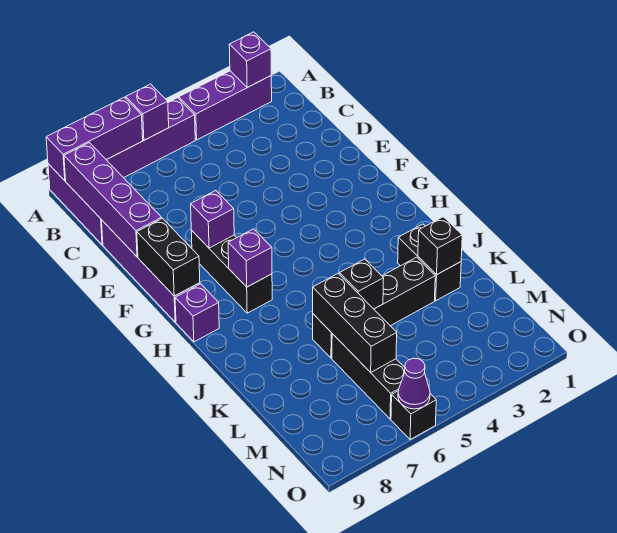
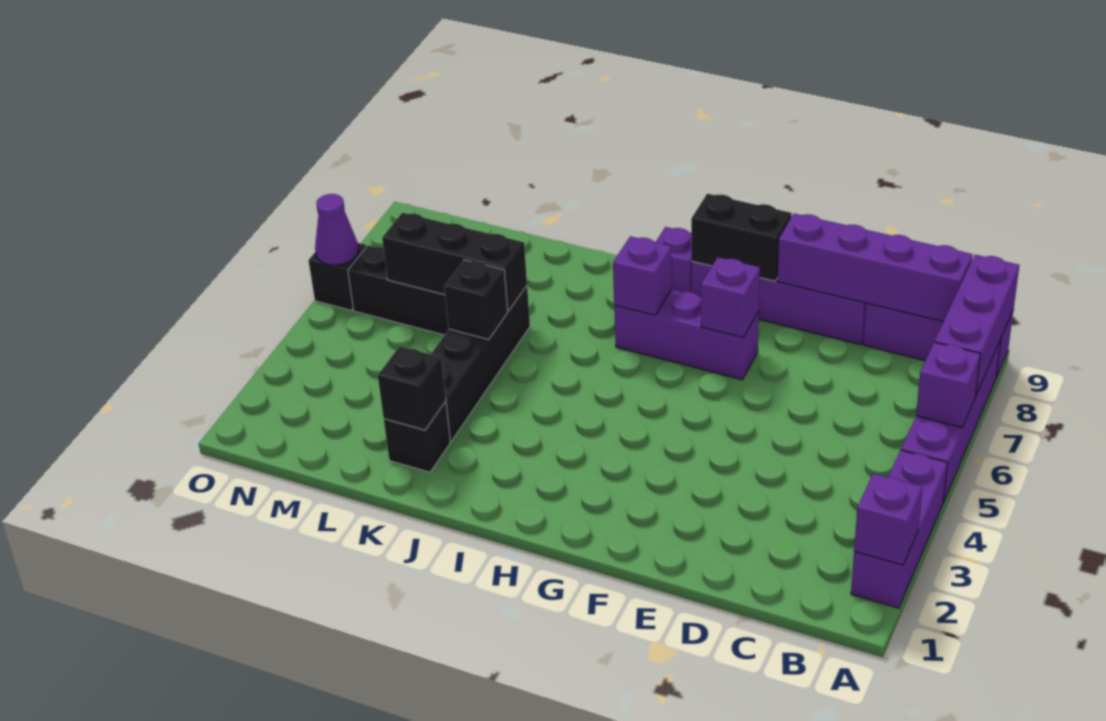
black brick F7:H7 level 1 -> purple brick F7:H7 level 1
black brick J2:K2 level 1 -> black brick K2 level 1

